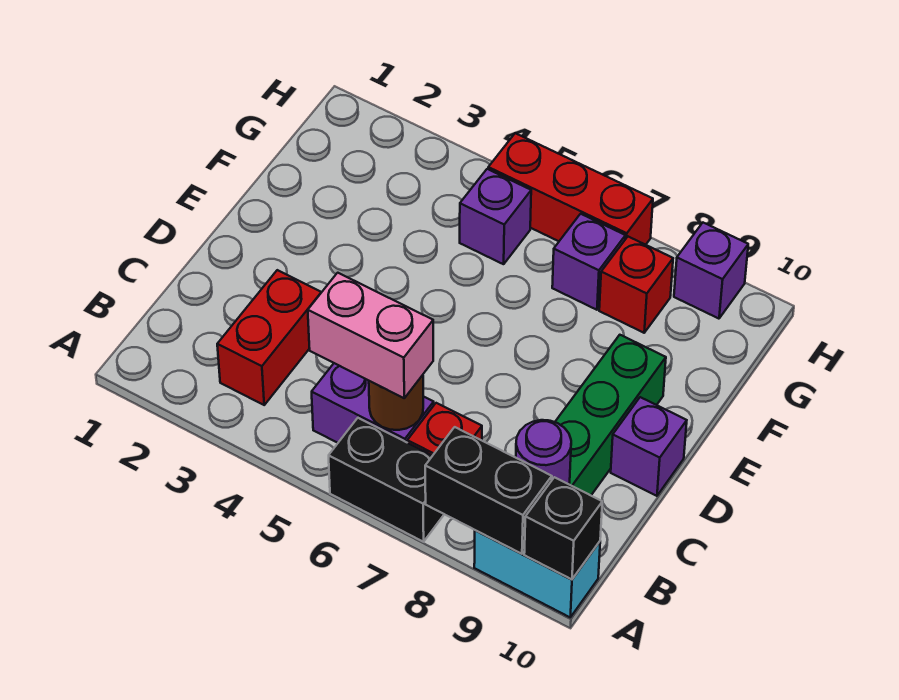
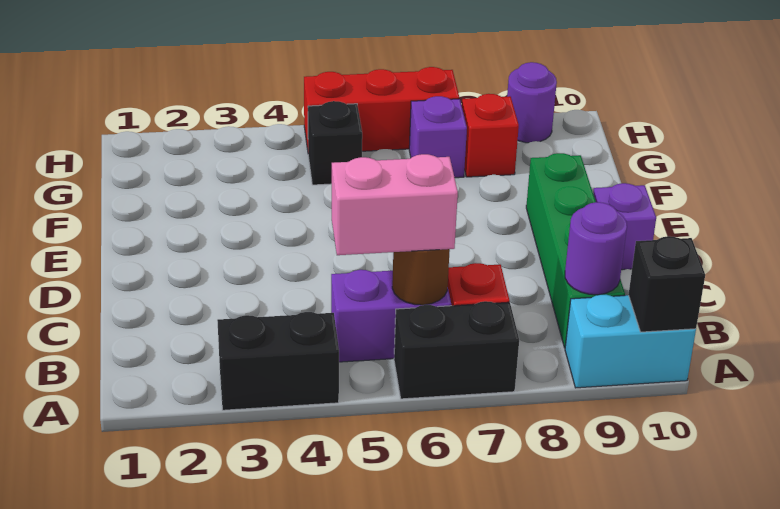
black brick A8:A9 level 2 -> black brick A3:A4 level 1
red brick B3:C3 level 1 -> none
purple brick G5 level 1 -> black brick G5 level 1
purple brick H9 level 1 -> purple round brick H9 level 1

